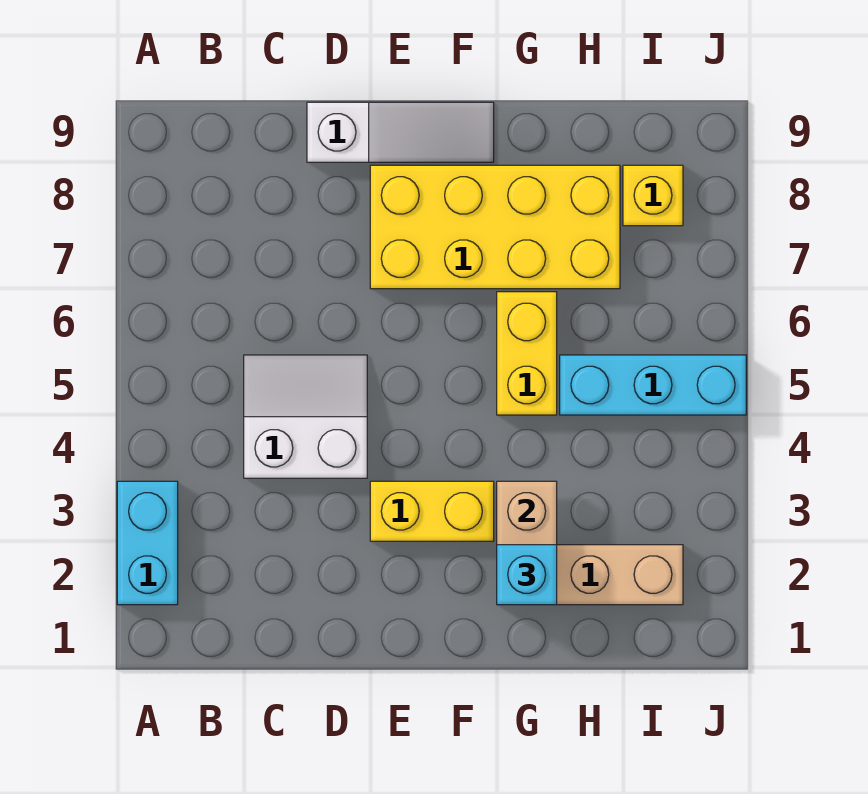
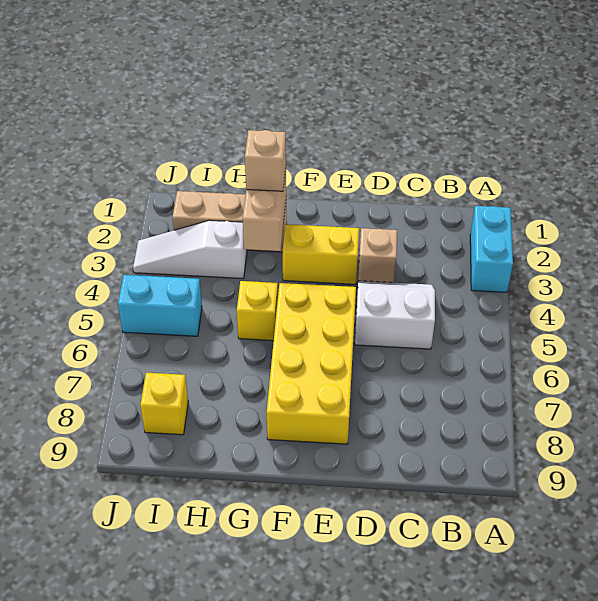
white slope C4:D5 level 1 top 4 -> white slope C4:D5 level 1 top 5
none -> tan brick D3 level 1
white slope D9:F9 level 1 top D -> white slope H3:J3 level 1 top H
yellow brick E7:H8 level 1 -> yellow brick E5:F8 level 1
cyan brick G2 level 3 -> tan brick G2 level 3
yellow brick G5:G6 level 1 -> yellow brick G5 level 1
cyan brick H5:J5 level 1 -> cyan brick I5:J5 level 1

